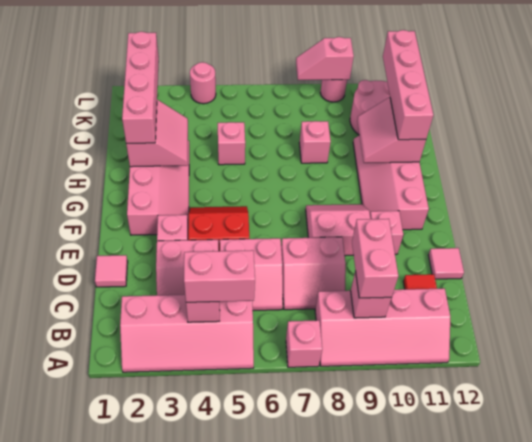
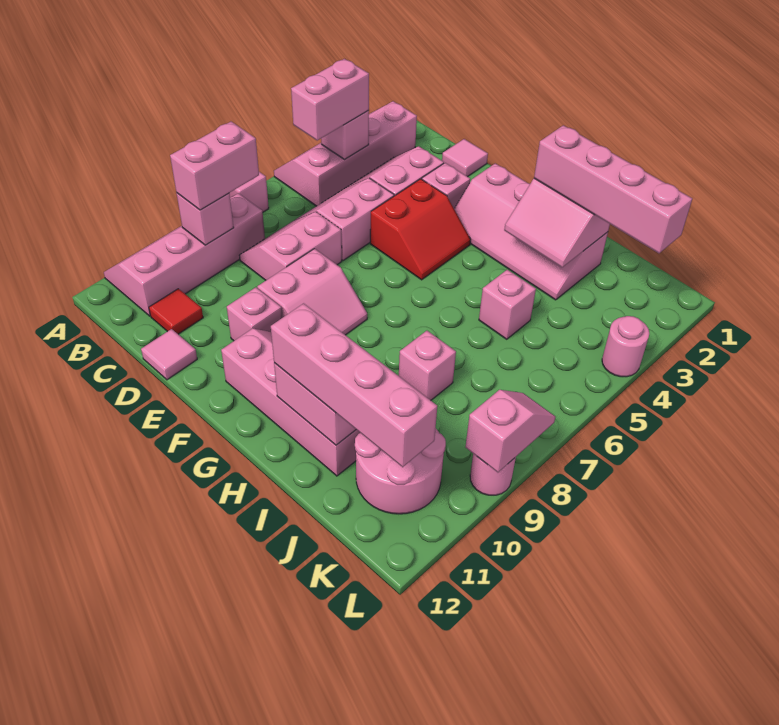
pink brick B9:C9 level 3 -> pink brick B8:B9 level 3

